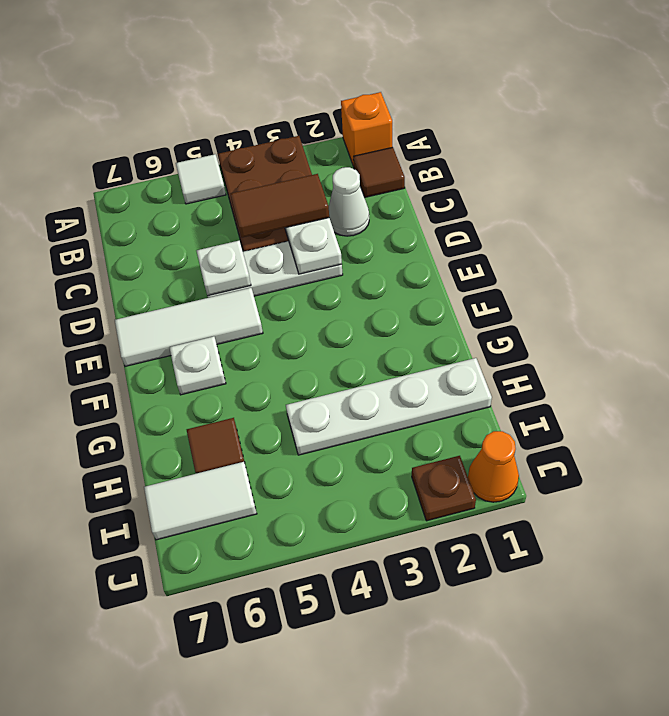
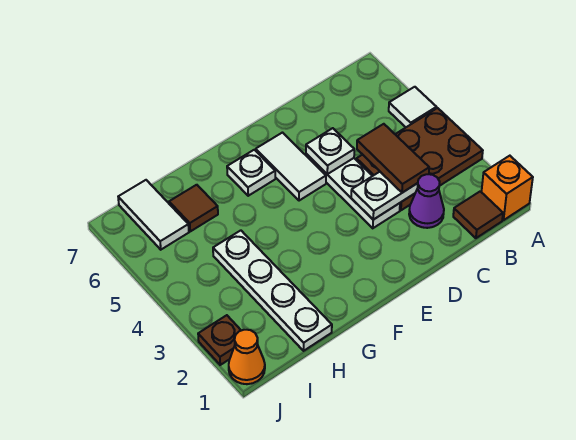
white cone C2 level 1 -> purple cone C2 level 1
white tile E5:E7 level 1 -> white tile E5:E6 level 1

